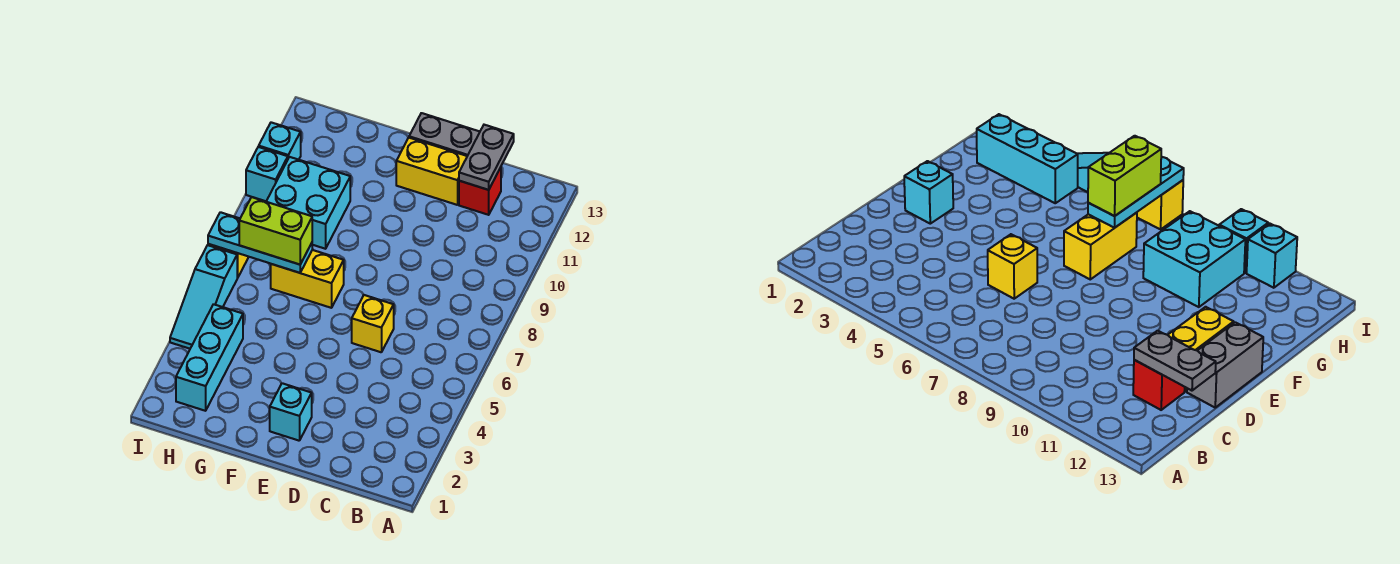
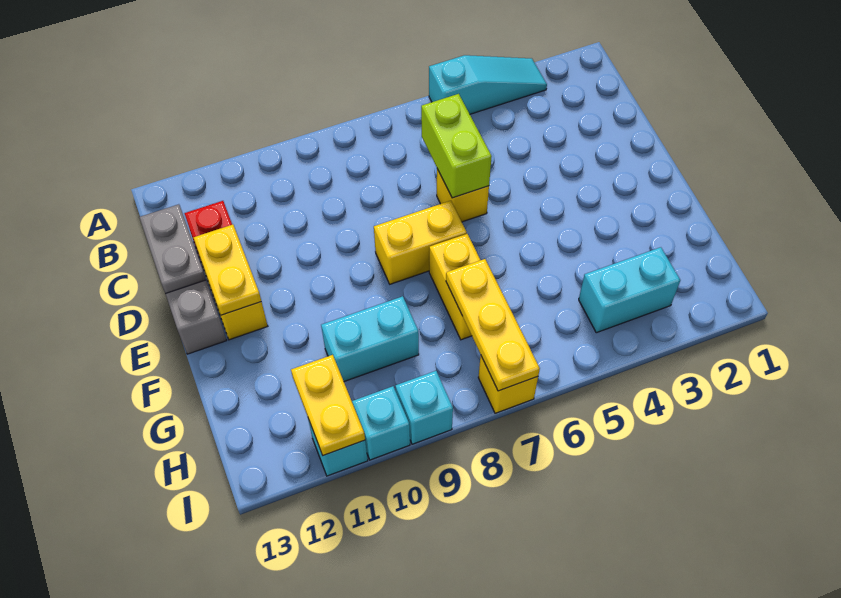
grey plate C12:C13 level 2 -> grey plate C13:D13 level 2
none -> yellow plate D12:E12 level 2
cyan brick E2 level 1 -> cyan brick I9 level 1
none -> yellow brick E7:E8 level 1
cyan plate G7:I7 level 2 -> yellow plate G7:I7 level 2
lime brick G7:H7 level 3 -> lime brick C6:D6 level 2
cyan brick G9:H10 level 1 -> cyan brick G9:G10 level 1
cyan brick H2:H4 level 1 -> cyan brick H3:H4 level 1
none -> yellow plate H11:I11 level 2
cyan slope I4:I6 level 1 top 6 -> cyan slope A3:A5 level 1 top 5

